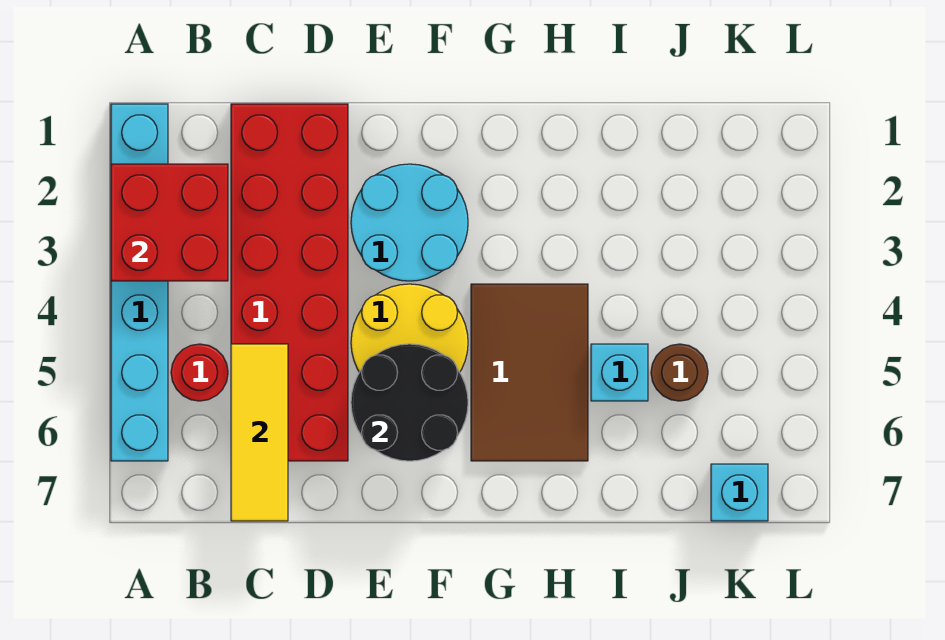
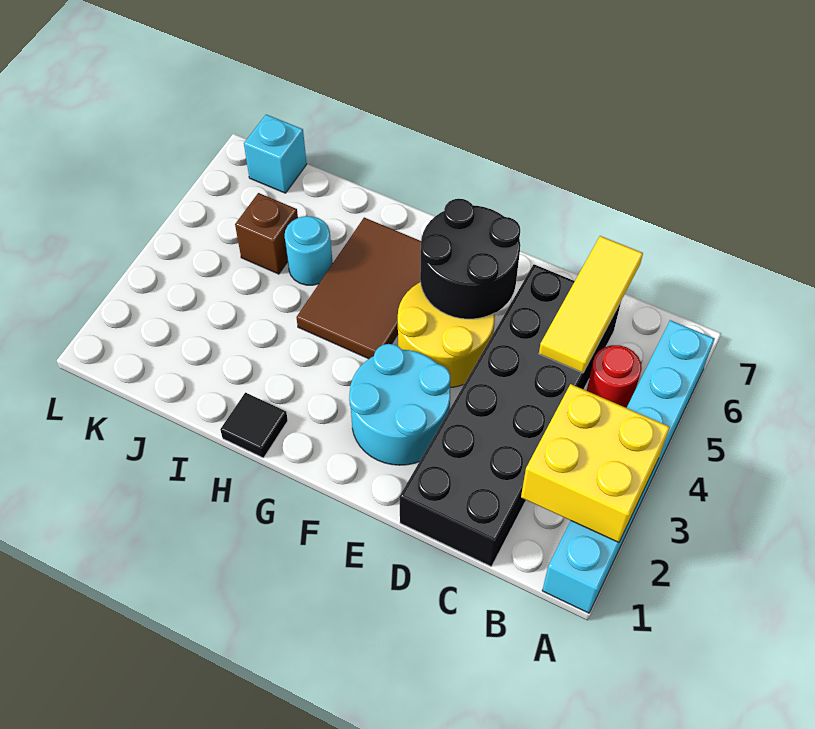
red brick A2:B3 level 2 -> yellow brick A2:B3 level 2
red brick C1:D6 level 1 -> black brick C1:D6 level 1
none -> black tile H1 level 1
cyan brick I5 level 1 -> cyan round brick I5 level 1
brown round brick J5 level 1 -> brown brick J5 level 1

